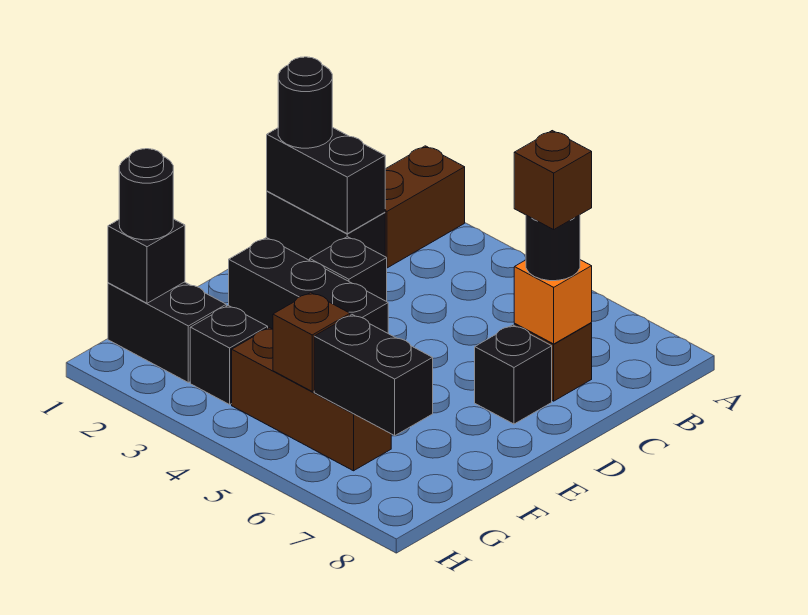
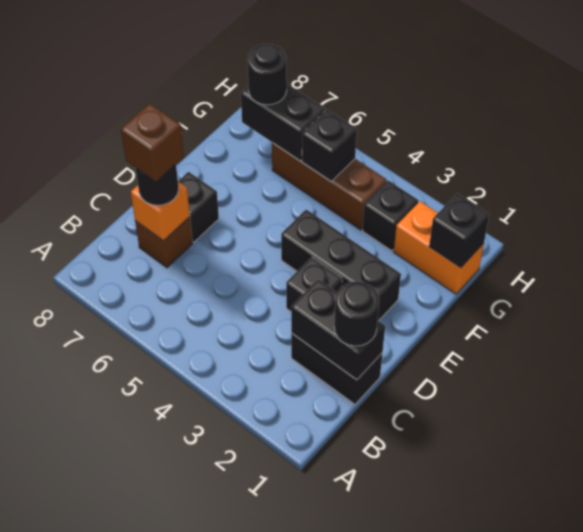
brown brick A2:B2 level 1 -> none
black brick G1:G2 level 1 -> orange brick G1:G2 level 1
black round brick G1 level 3 -> black round brick G7 level 3
brown brick G5 level 2 -> black brick G5 level 2

